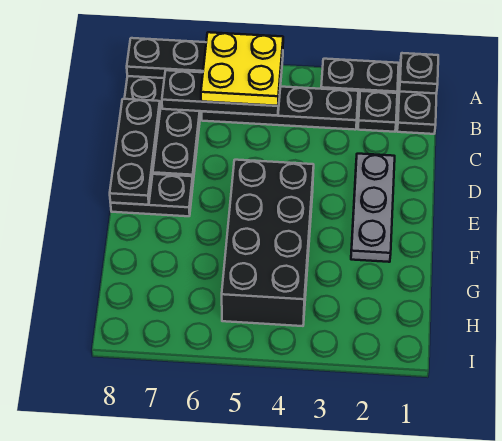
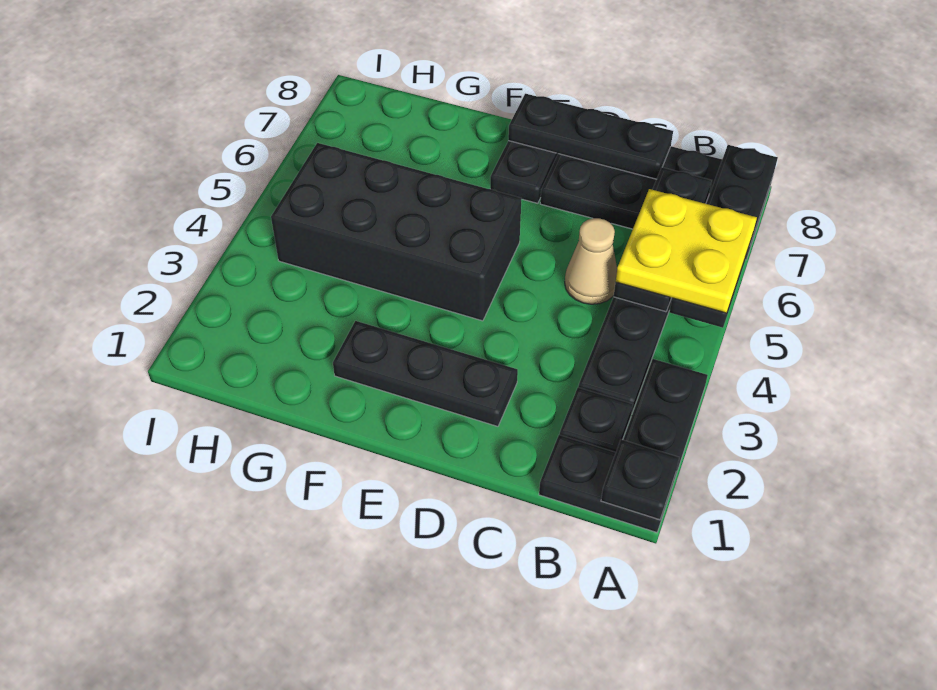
none -> tan cone C5 level 1
grey plate D2:F2 level 1 -> black plate D2:F2 level 1

